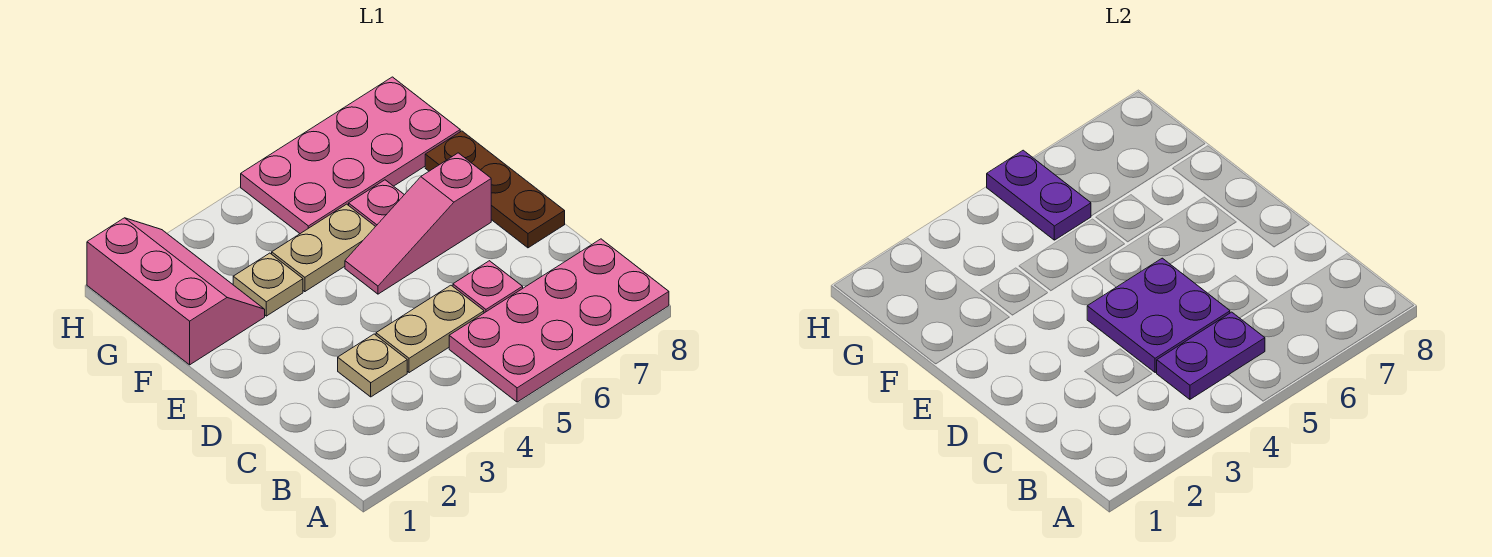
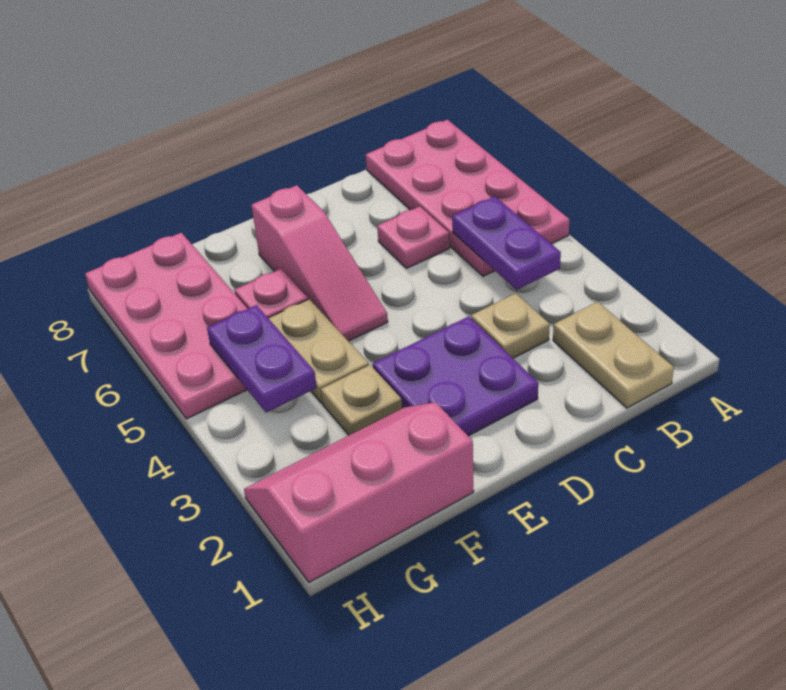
tan plate C4:C5 level 1 -> tan plate B1:B2 level 1
purple plate C4:D5 level 2 -> purple plate D2:E3 level 1
brown plate D8:F8 level 1 -> none
purple plate G5:H5 level 2 -> purple plate G4:G5 level 2

